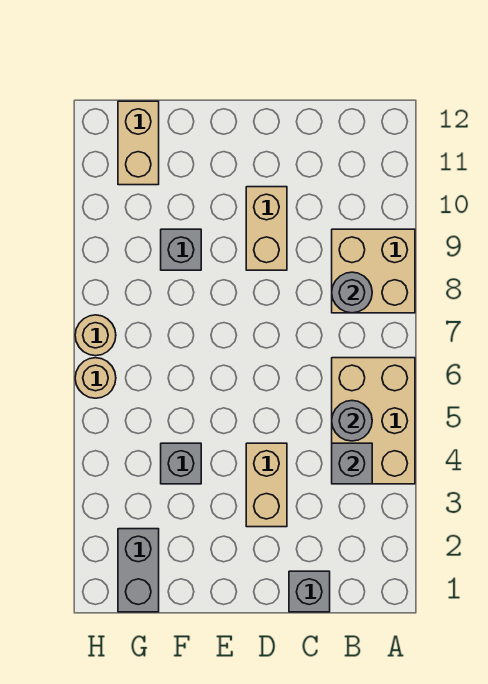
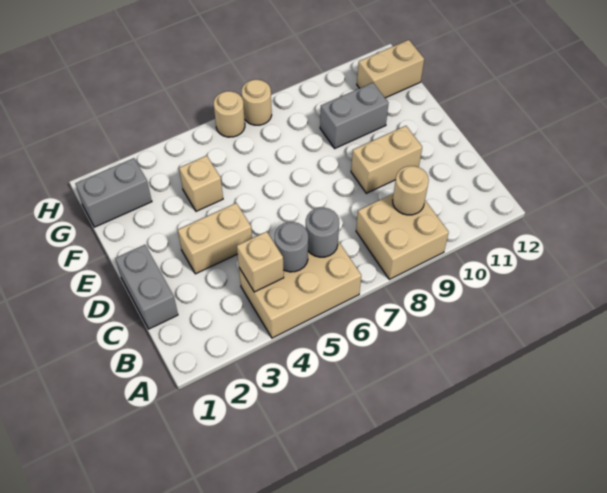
grey brick B4 level 2 -> tan brick B4 level 2
grey round brick B8 level 2 -> grey round brick B6 level 2
none -> tan round brick B9 level 2
grey brick C1 level 1 -> grey brick C1:D1 level 1
grey brick F4 level 1 -> tan brick F4 level 1
grey brick F9 level 1 -> grey brick F9:F10 level 1

